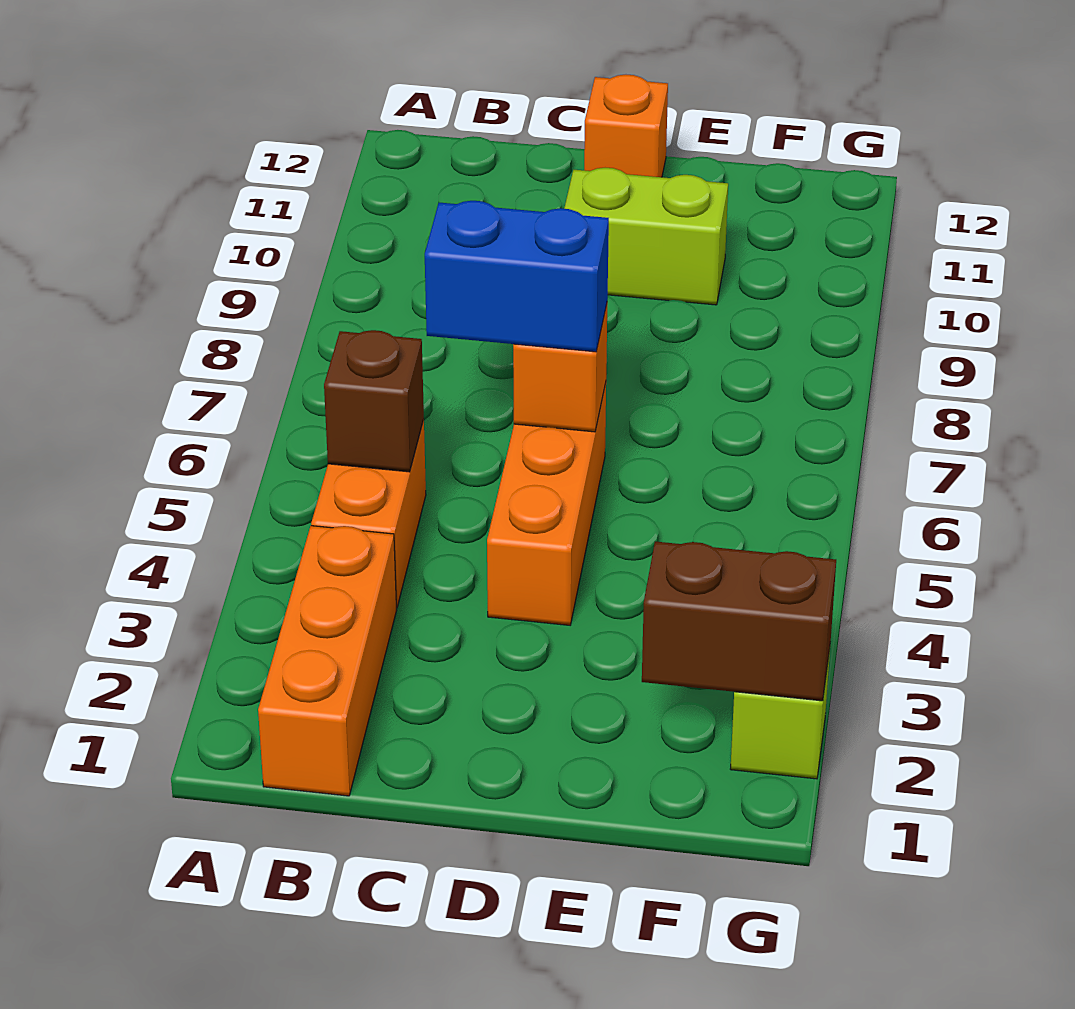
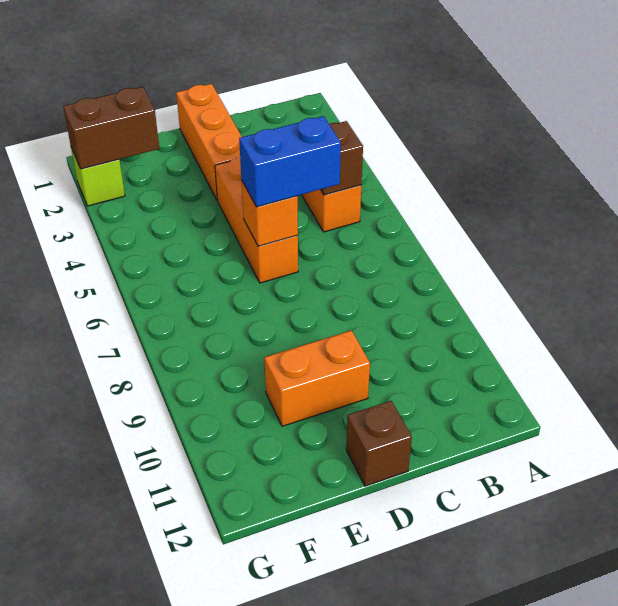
orange brick B1:B3 level 1 -> orange brick D1:D3 level 1
lime brick D10:E10 level 1 -> orange brick D10:E10 level 1
orange brick D12 level 1 -> brown brick D12 level 1

